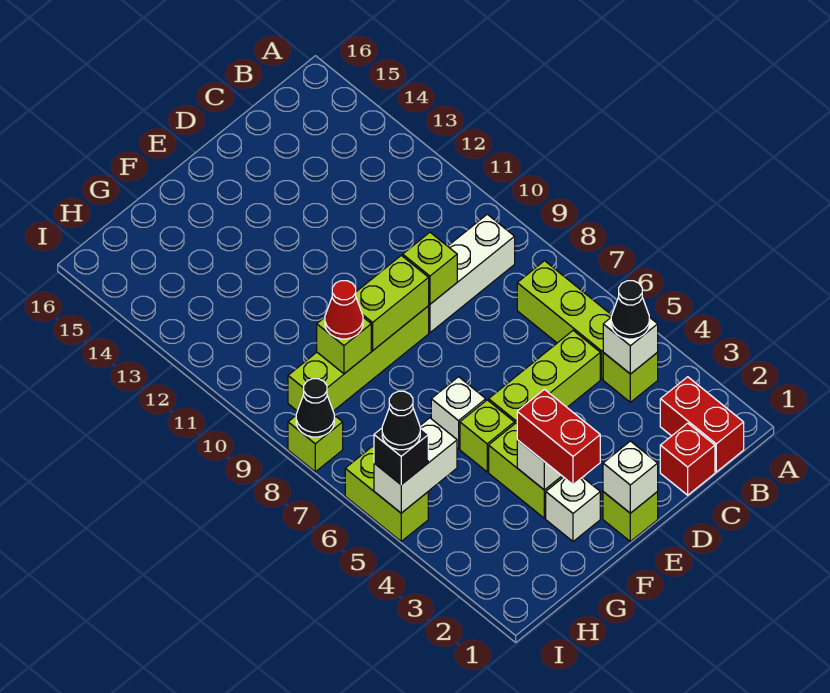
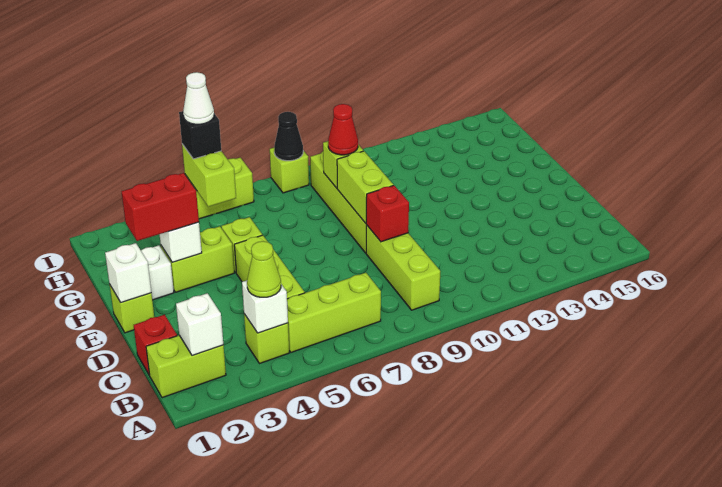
red brick B1:B2 level 1 -> lime brick B1:B2 level 1
black cone B4 level 3 -> lime cone B4 level 3
white brick B9:D9 level 1 -> lime brick B9:D9 level 1
lime brick D9 level 2 -> red brick D9 level 2
white brick F6 level 1 -> white brick B2 level 2
white brick H5:I5 level 2 -> lime brick H5:I5 level 2
black cone I5 level 4 -> white cone I5 level 4

